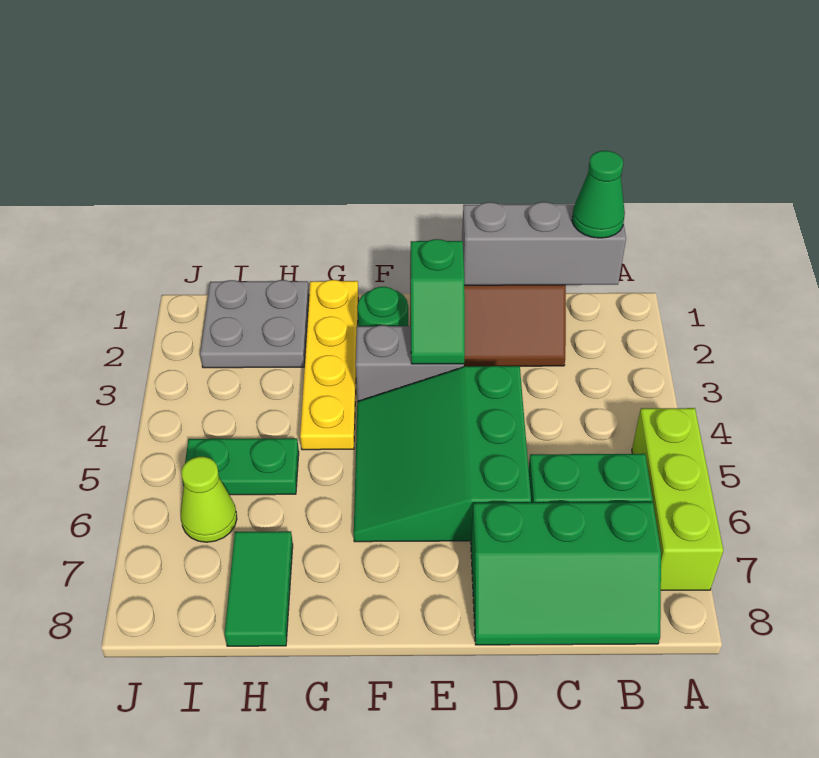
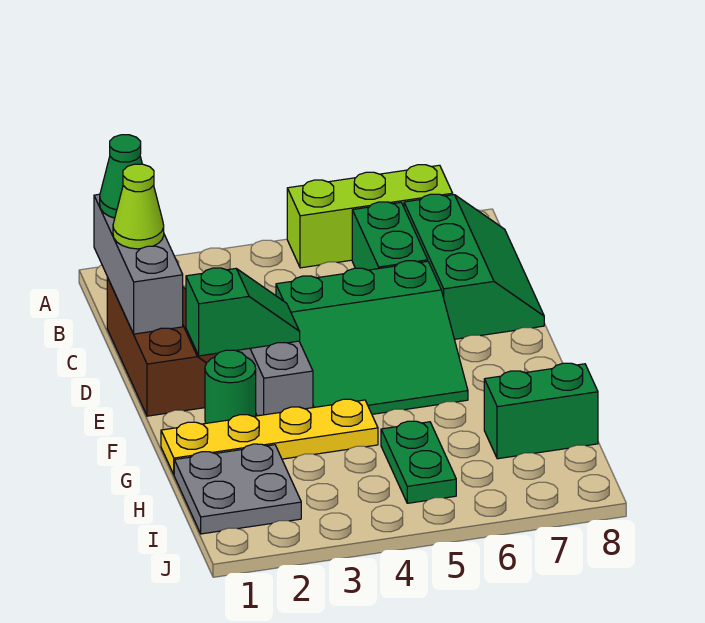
green tile H7:H8 level 1 -> green brick H7:H8 level 1
lime cone I6 level 1 -> lime cone C1 level 3

